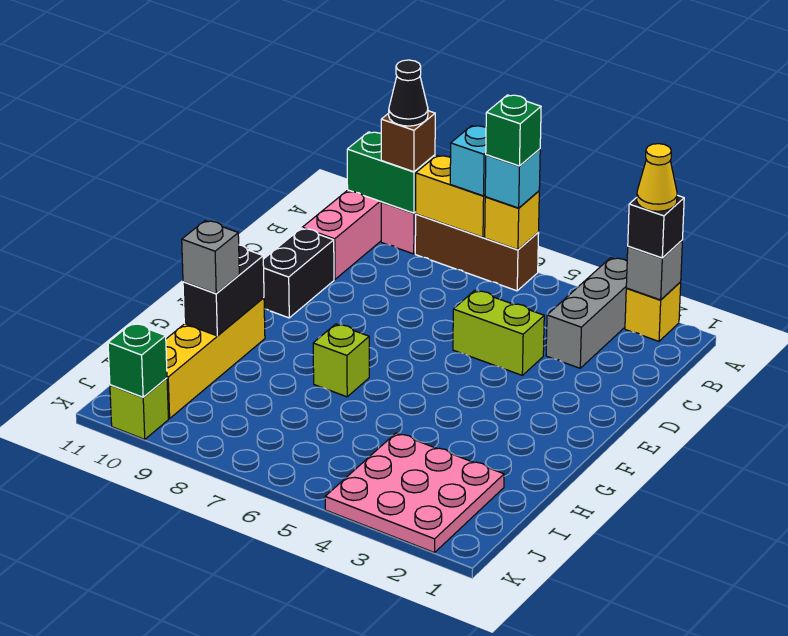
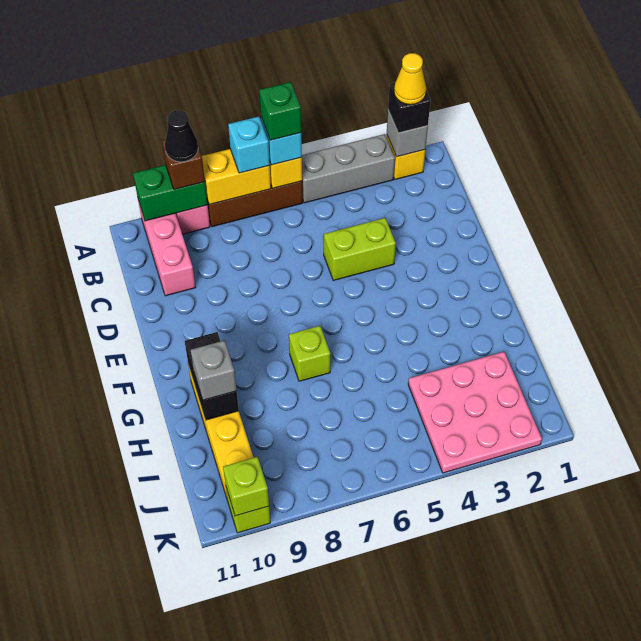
grey brick A3:C3 level 1 -> grey brick A3:A5 level 1
black brick D10:E10 level 1 -> none
green brick K10 level 2 -> lime brick K10 level 2

